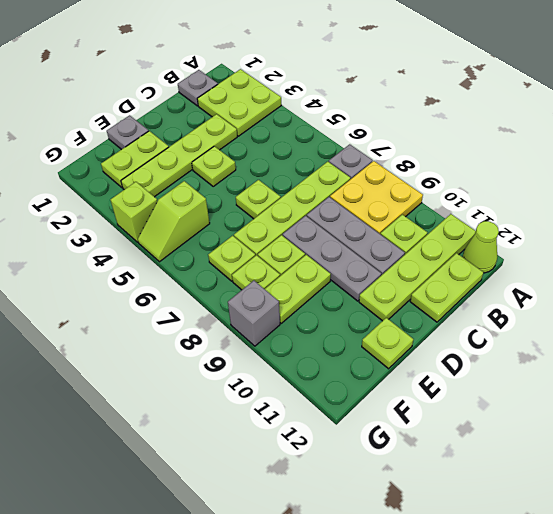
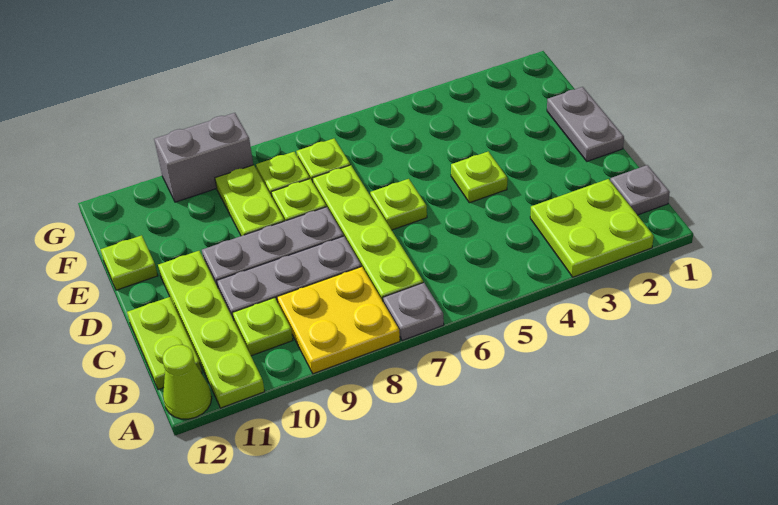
lime plate C3:F3 level 1 -> none
grey plate E1 level 1 -> grey plate D1:E1 level 1
lime plate E2:F2 level 1 -> none
lime slope F5:G5 level 1 top F -> none
lime brick G4 level 1 -> none
grey brick G9 level 1 -> grey brick G9:G10 level 1

